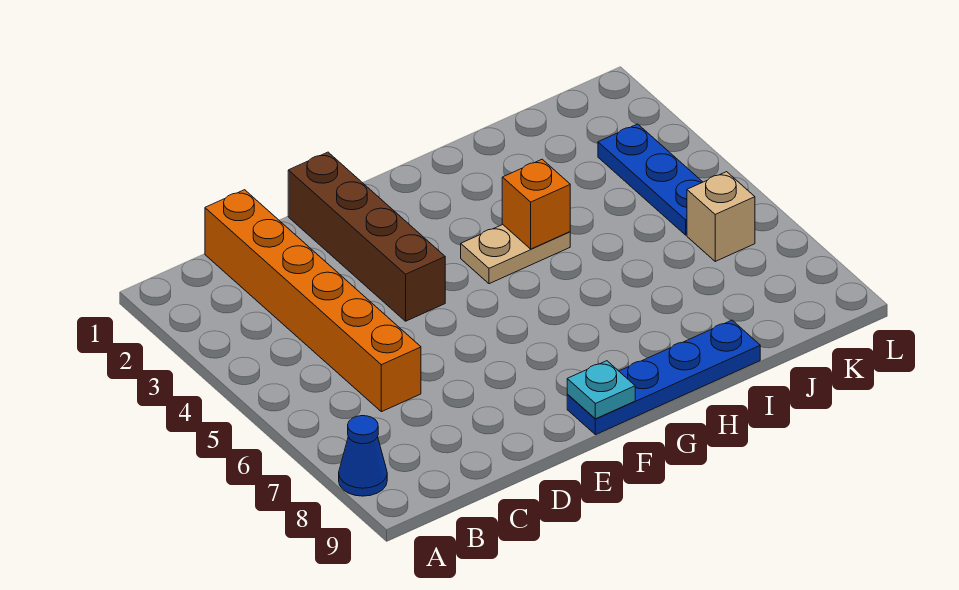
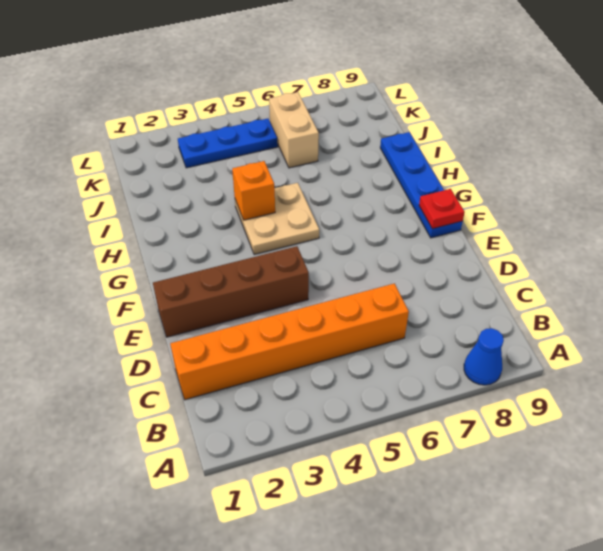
cyan plate F9 level 2 -> red plate F9 level 2
tan plate G4:H4 level 1 -> tan plate G4:H5 level 1
tan brick K6 level 1 -> tan brick J6:K6 level 1

